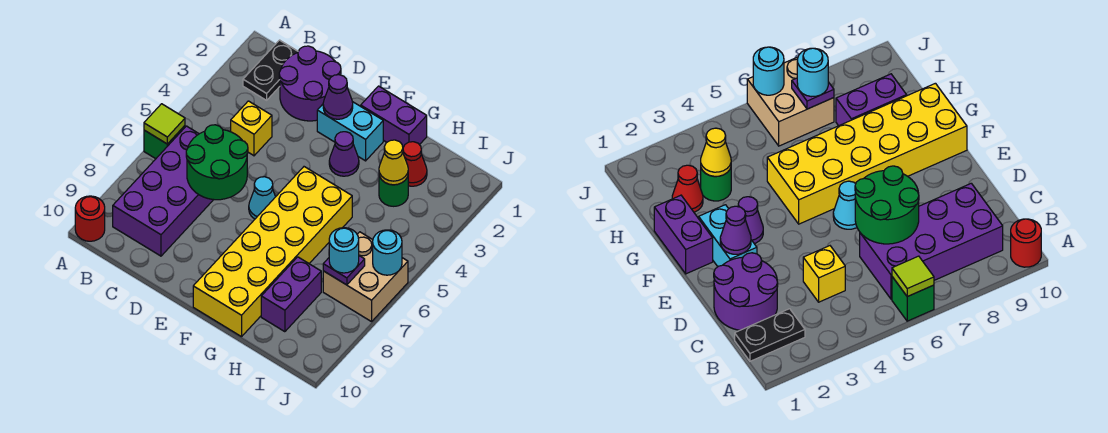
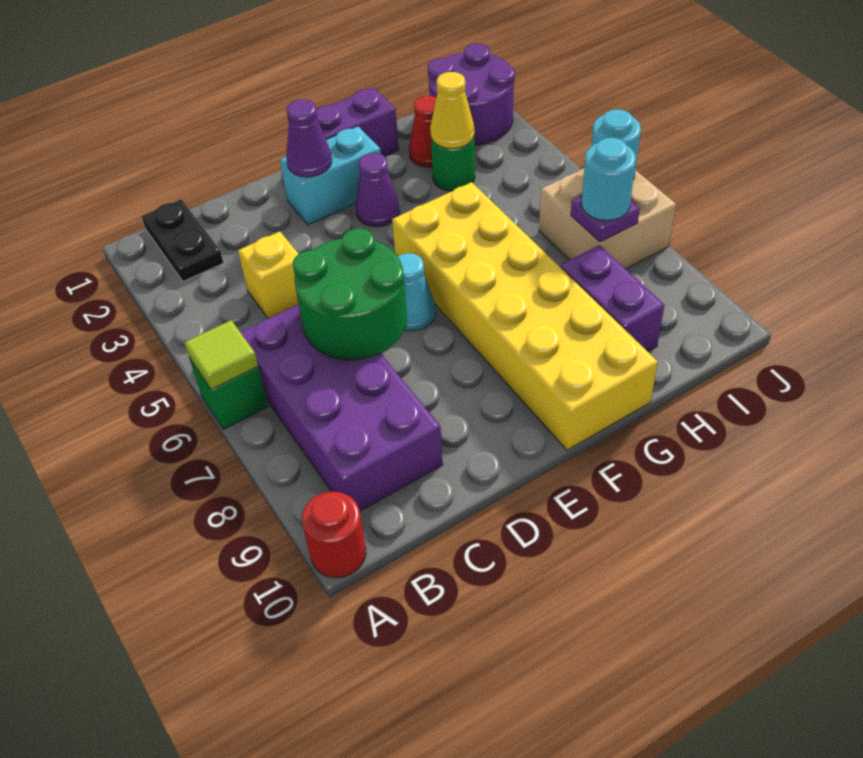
purple round brick C1:D2 level 1 -> purple round brick I1:J2 level 1

